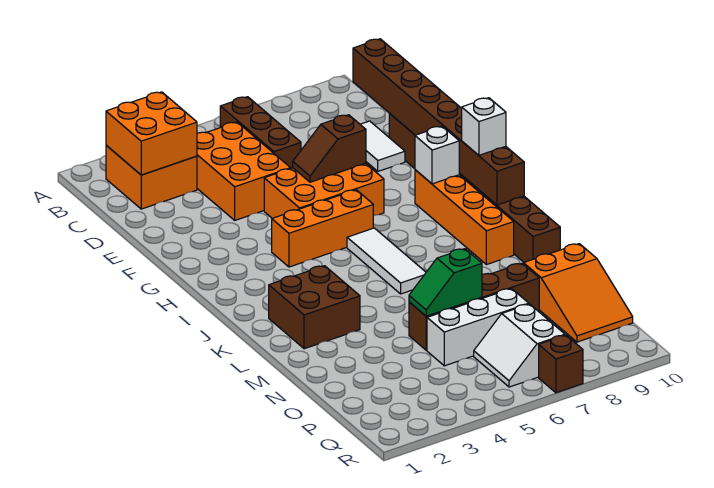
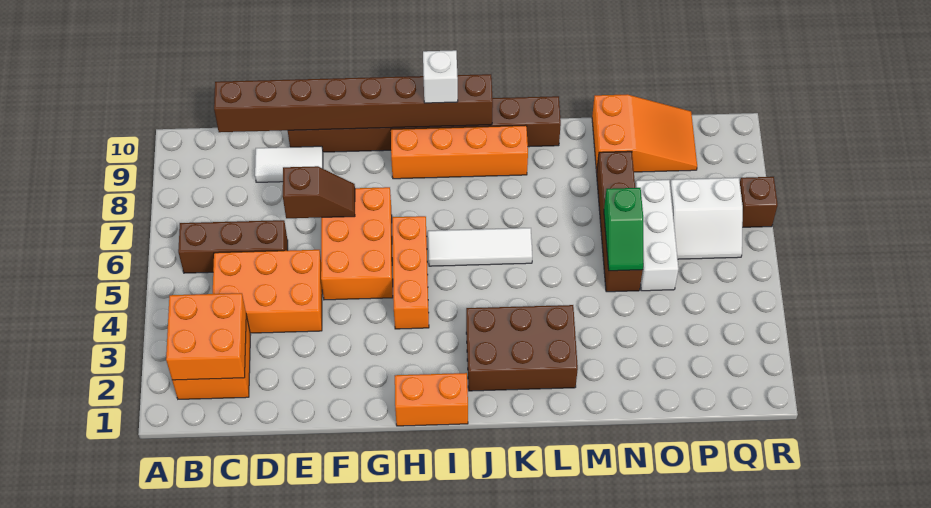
brown slope F6:F7 level 2 top 7 -> brown slope E7:F7 level 2 top E
none -> orange brick H1:I1 level 1
white brick H9 level 2 -> none
brown brick K2:L3 level 1 -> brown brick J2:L3 level 1

